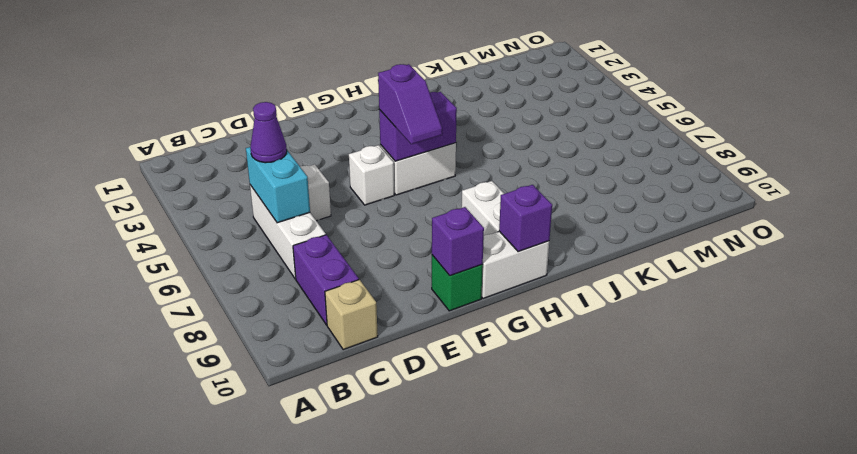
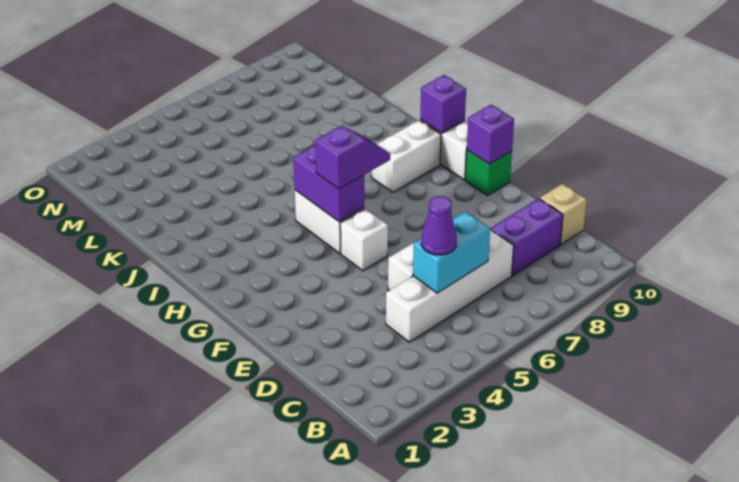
white brick C5:C7 level 1 -> white brick C4:C7 level 1

